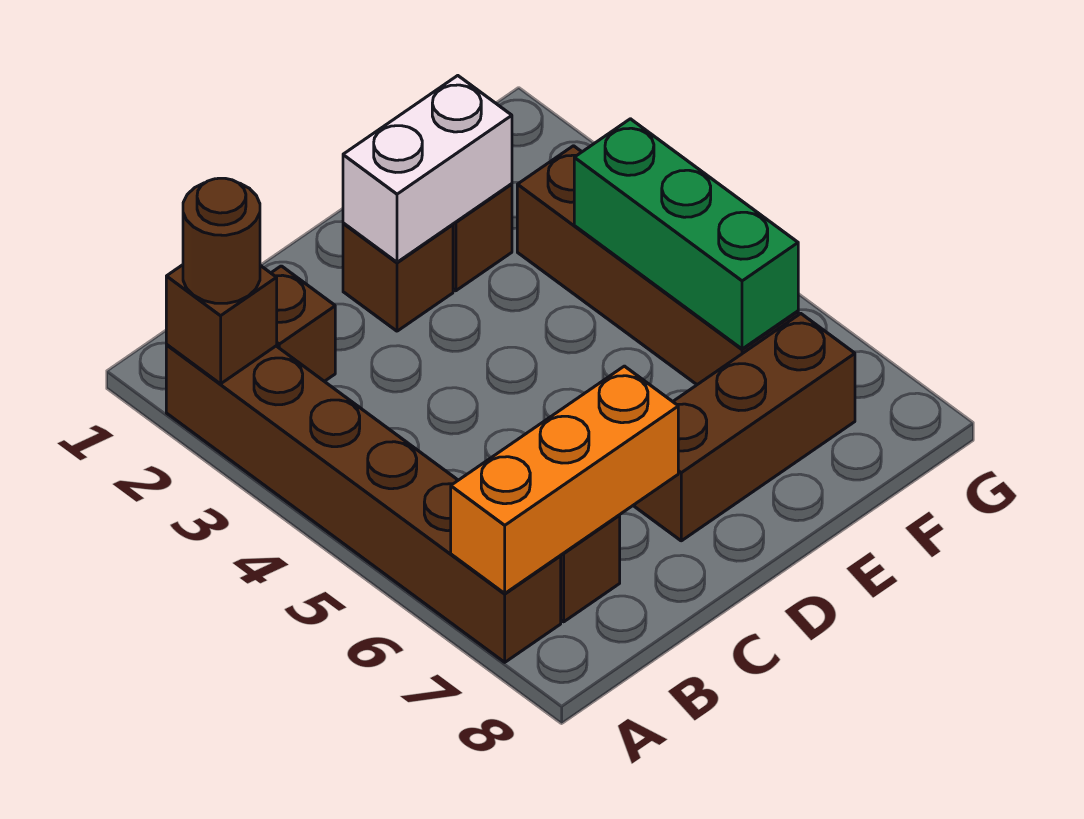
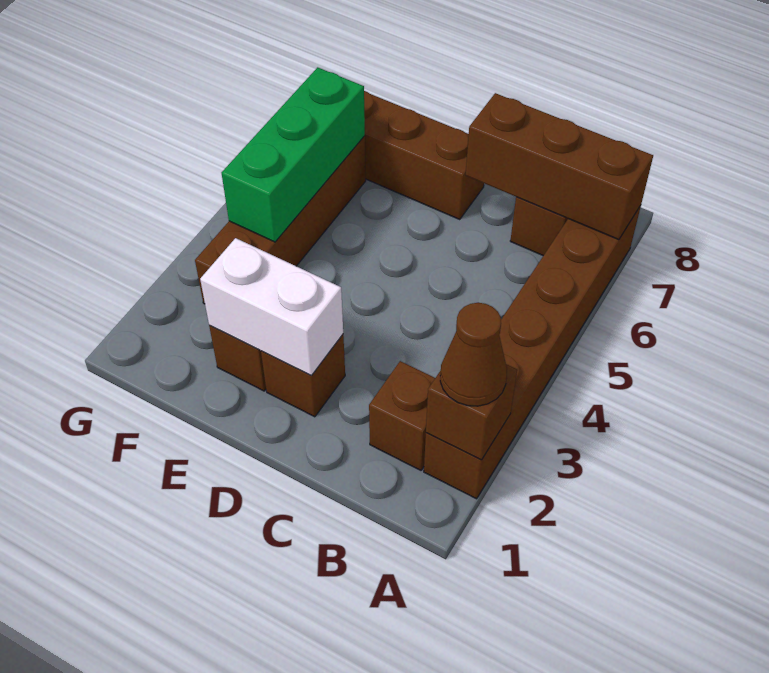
brown round brick A2 level 3 -> brown cone A2 level 3
orange brick A7:C7 level 2 -> brown brick A7:C7 level 2

